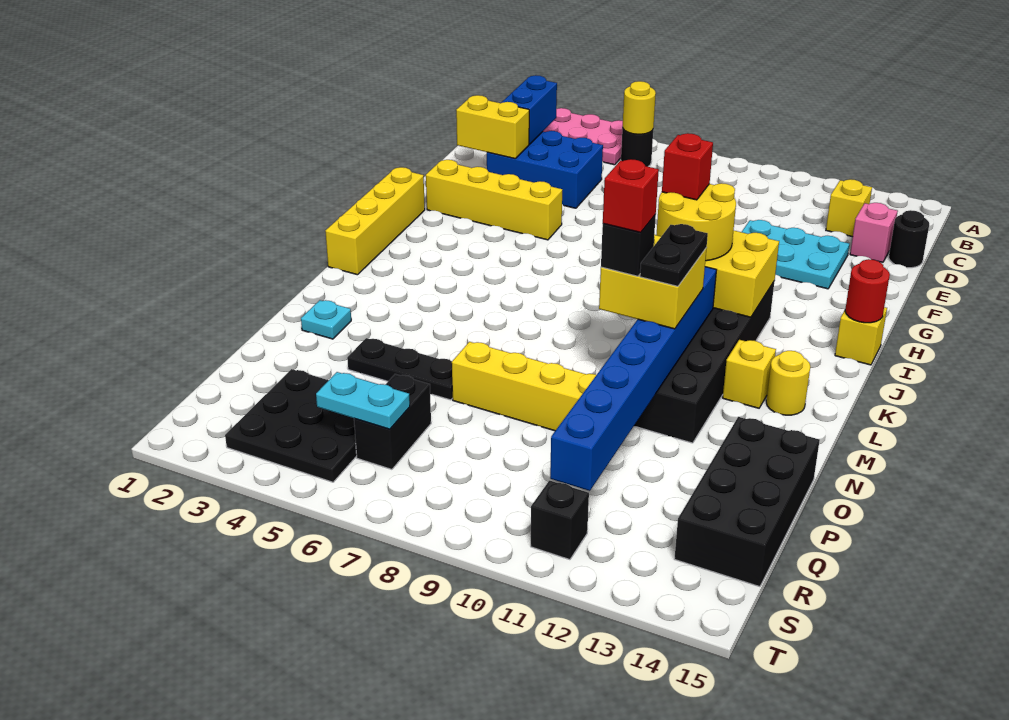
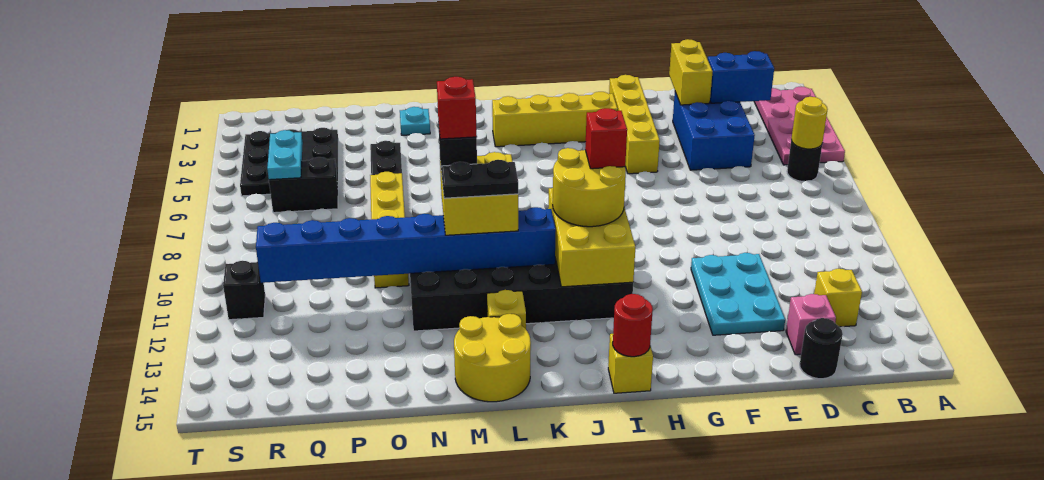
yellow brick H1:K1 level 1 -> yellow brick H3:K3 level 1
yellow round brick L14 level 1 -> yellow round brick L14:M15 level 1
black brick O14:R15 level 1 -> none

